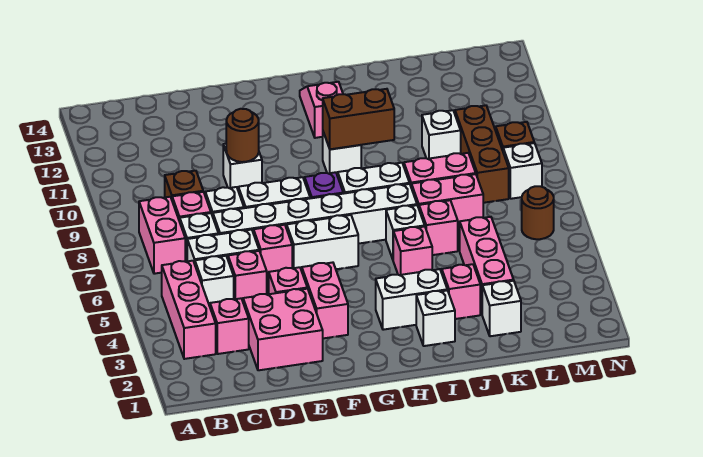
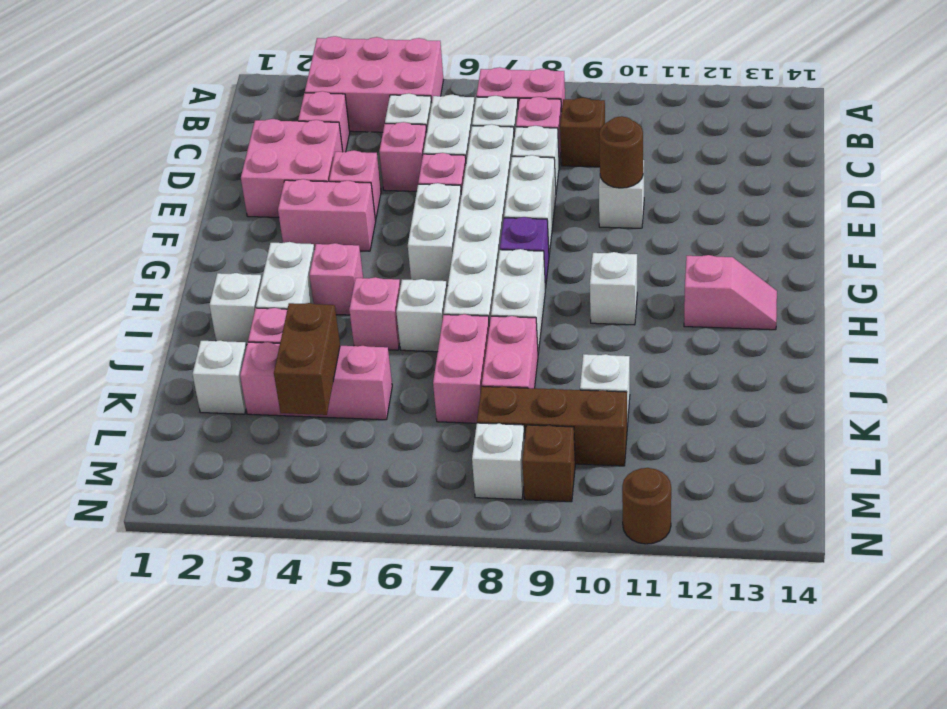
pink brick B3:B5 level 1 -> pink brick A3:B5 level 1
brown brick H10:I10 level 2 -> brown brick K4:L4 level 2
pink brick J6 level 1 -> pink brick H4 level 1
brown round brick M6 level 1 -> brown round brick N11 level 1

